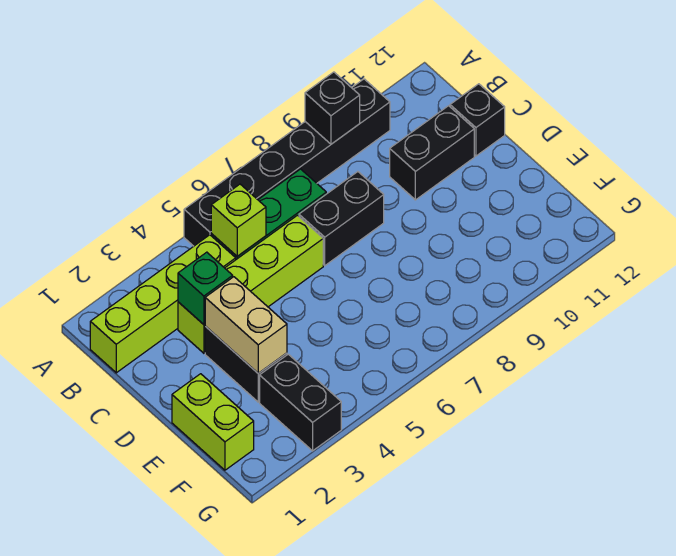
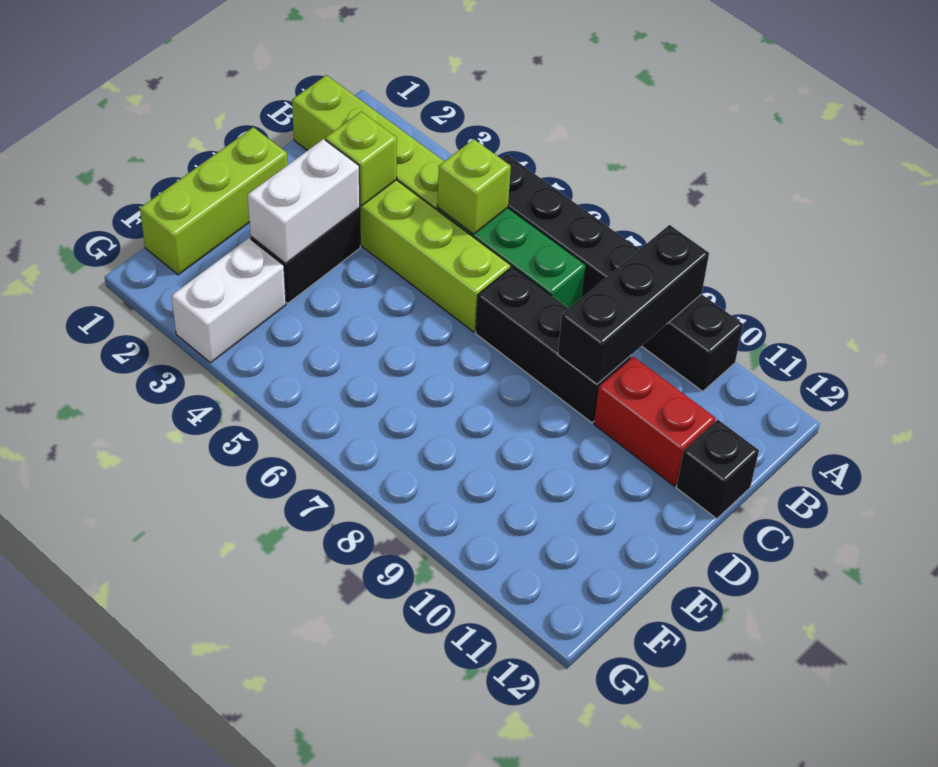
black brick A9 level 2 -> black brick A9:C9 level 2
green brick C3 level 2 -> lime brick C3 level 2
black brick C7:C8 level 1 -> black brick C7:C9 level 1
black brick C10:C11 level 1 -> red brick C10:C11 level 1
tan brick D3:E3 level 2 -> white brick D3:E3 level 2
lime brick E1:F1 level 1 -> lime brick D1:F1 level 1
black brick F3:G3 level 1 -> white brick F3:G3 level 1

